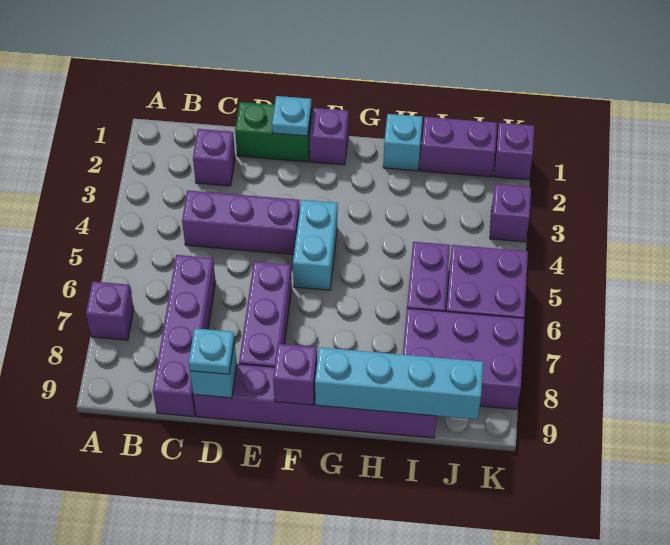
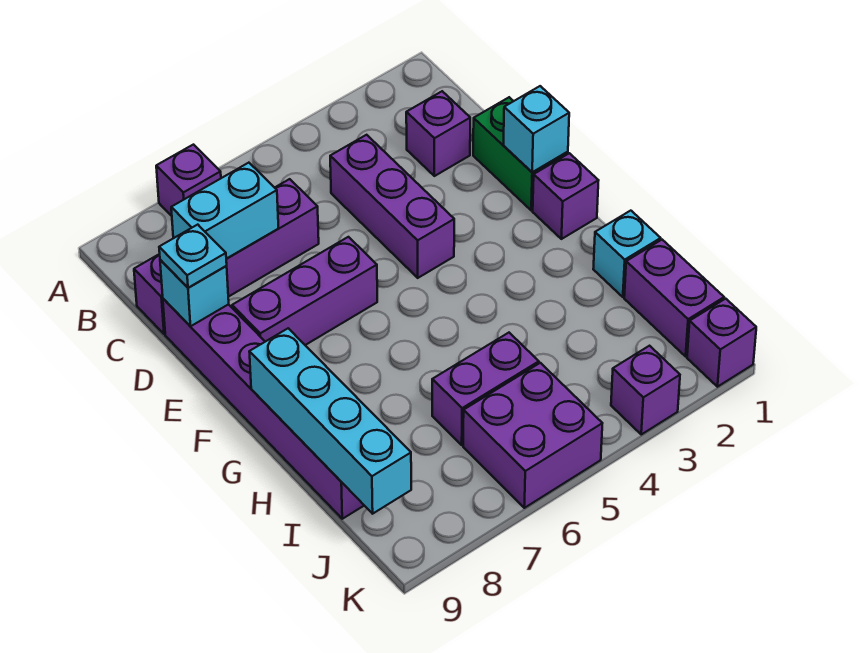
cyan plate E1 level 2 -> cyan brick E1 level 2
cyan brick F4:F5 level 1 -> cyan brick C7:C8 level 2
purple brick F9 level 2 -> none
purple brick I7:K8 level 1 -> none

